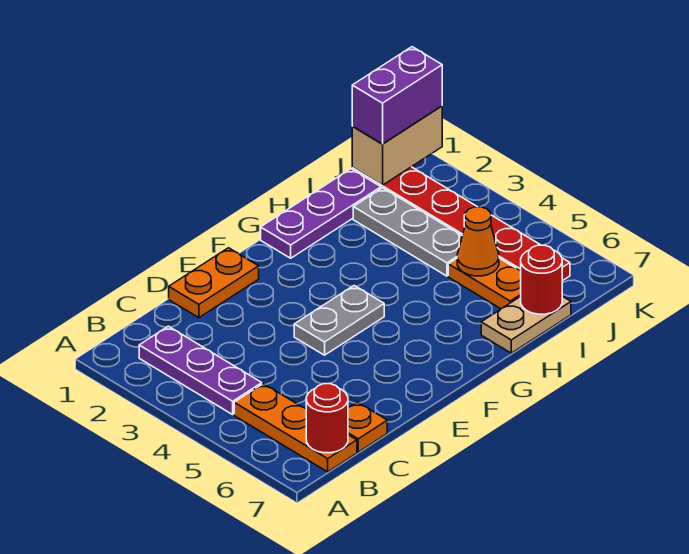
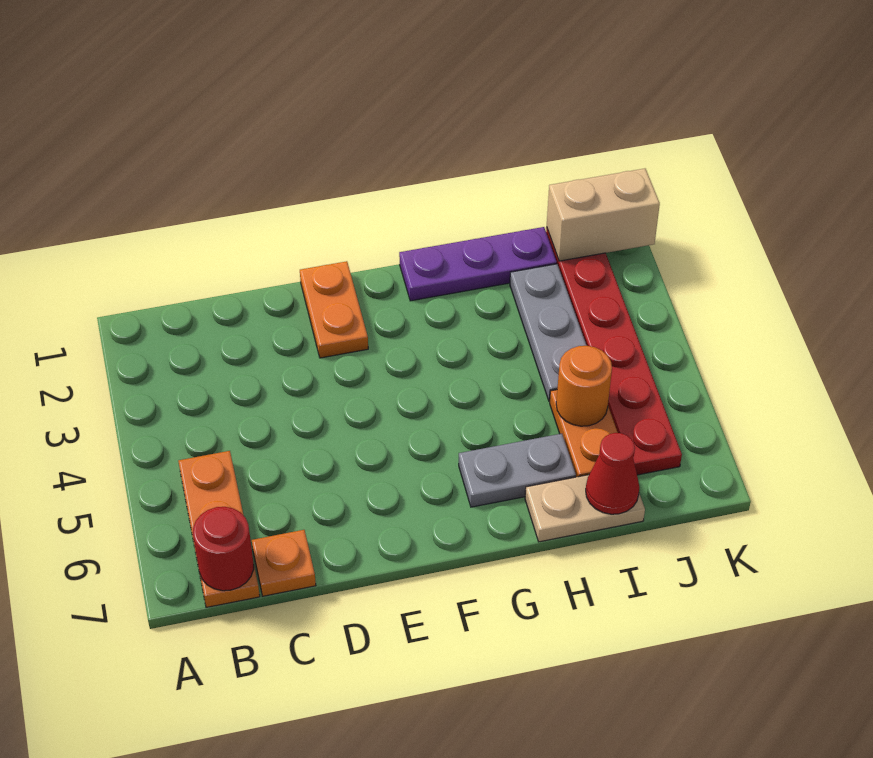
purple plate B2:B4 level 1 -> none
orange plate D1:E1 level 1 -> orange plate E1:E2 level 1
grey plate E4:F4 level 1 -> grey plate G6:H6 level 1
orange cone I5 level 2 -> orange round brick I5 level 2
red round brick I7 level 2 -> red cone I7 level 2
purple brick J1:K1 level 3 -> none

